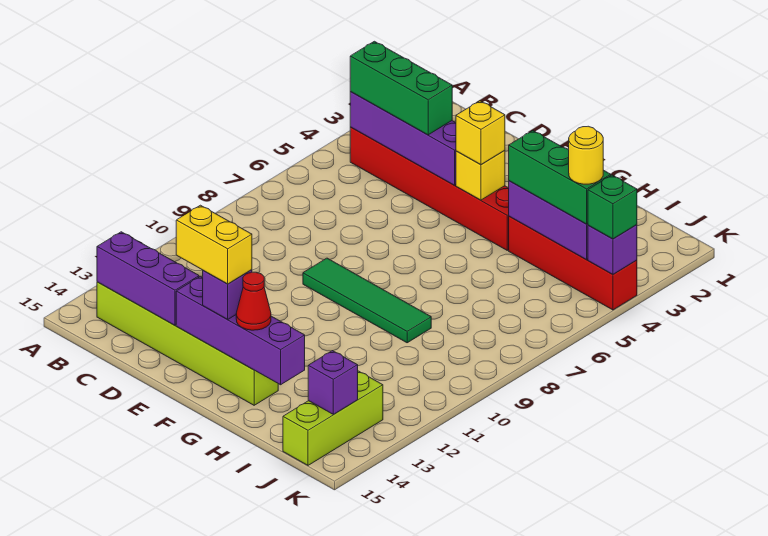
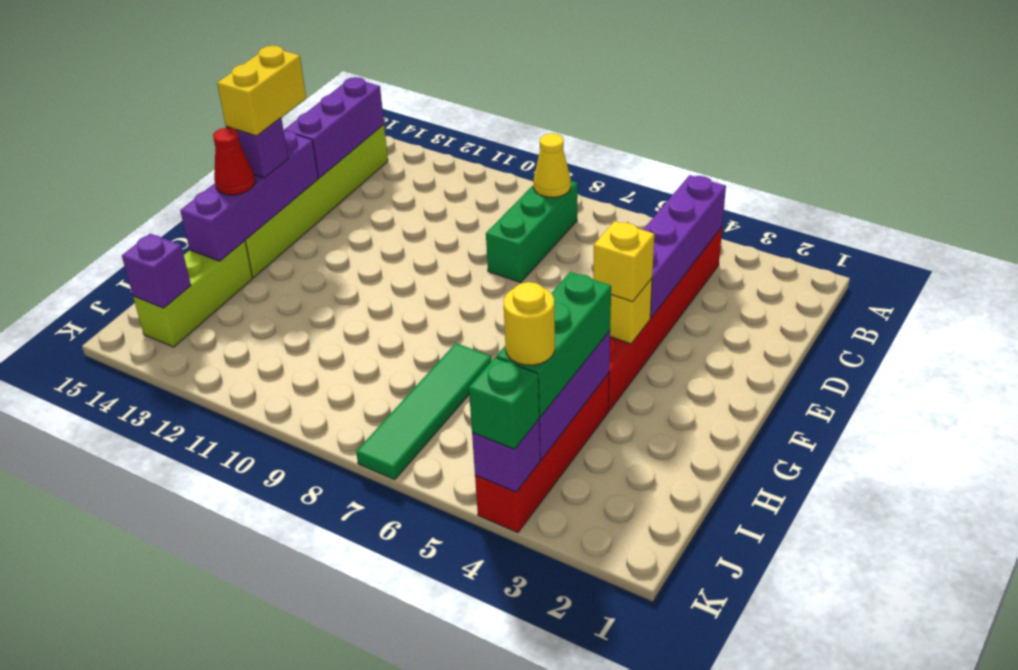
green brick B4:D4 level 3 -> green brick B8:D8 level 1
none -> yellow cone B8 level 2
green tile E9:H9 level 1 -> green tile H7:K7 level 1
lime brick J13:J15 level 1 -> lime brick H14:J14 level 1

